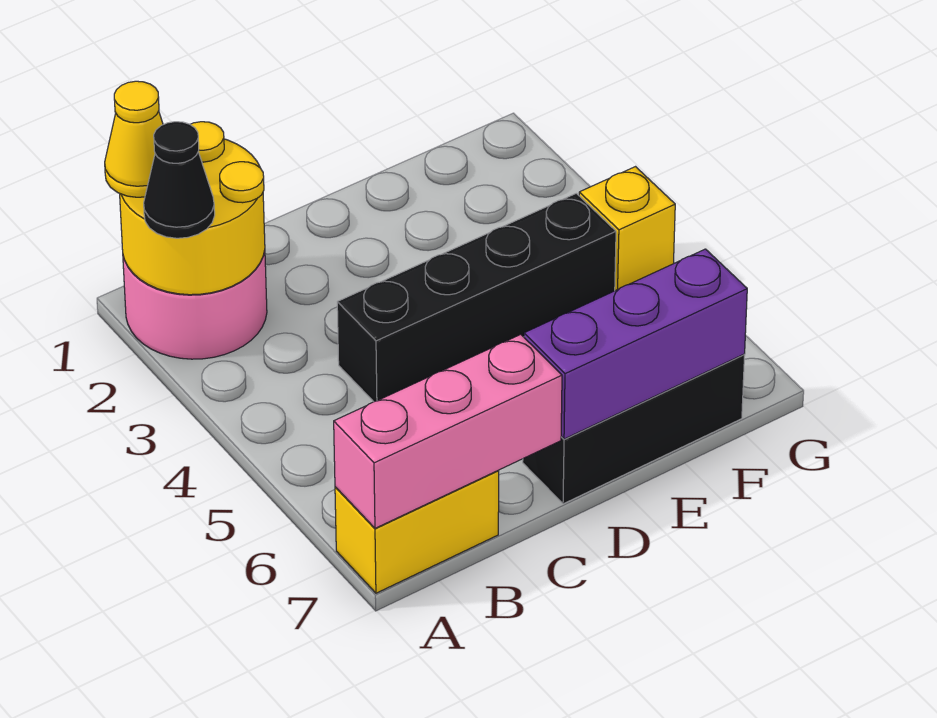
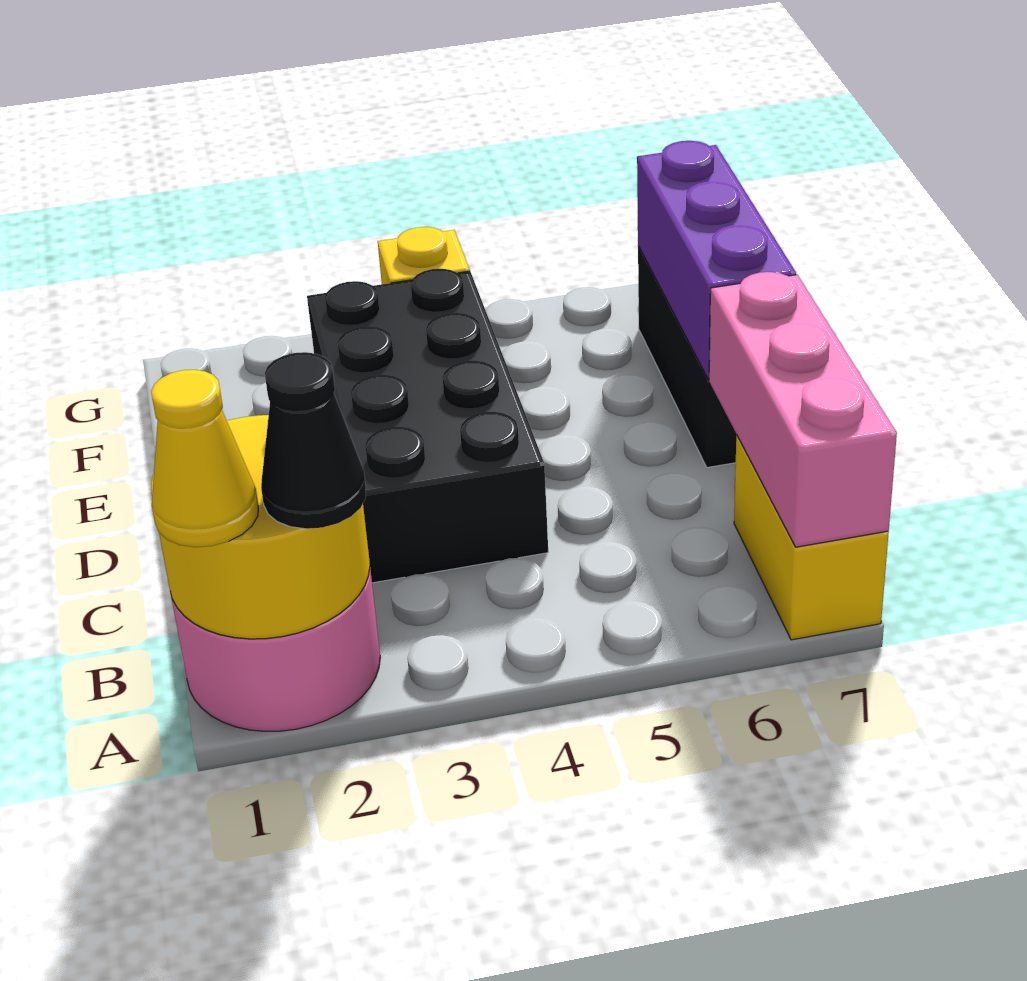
black brick C4:F4 level 1 -> black brick C3:F4 level 1

